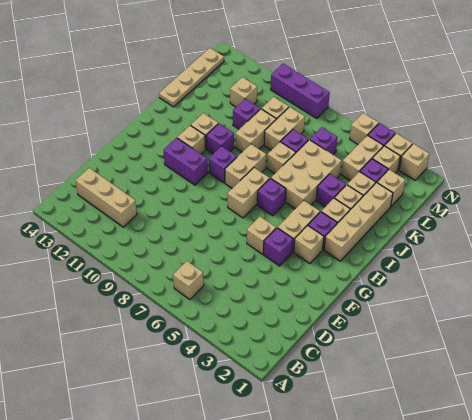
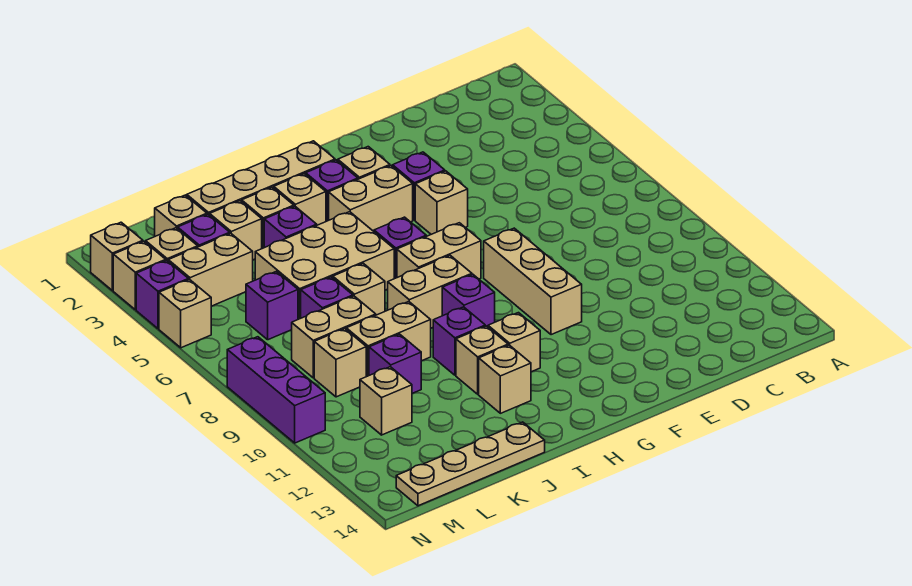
tan brick B6 level 1 -> tan brick I12 level 1
tan brick C11:C13 level 1 -> tan brick F8:F10 level 1
purple brick G10:G11 level 1 -> none

